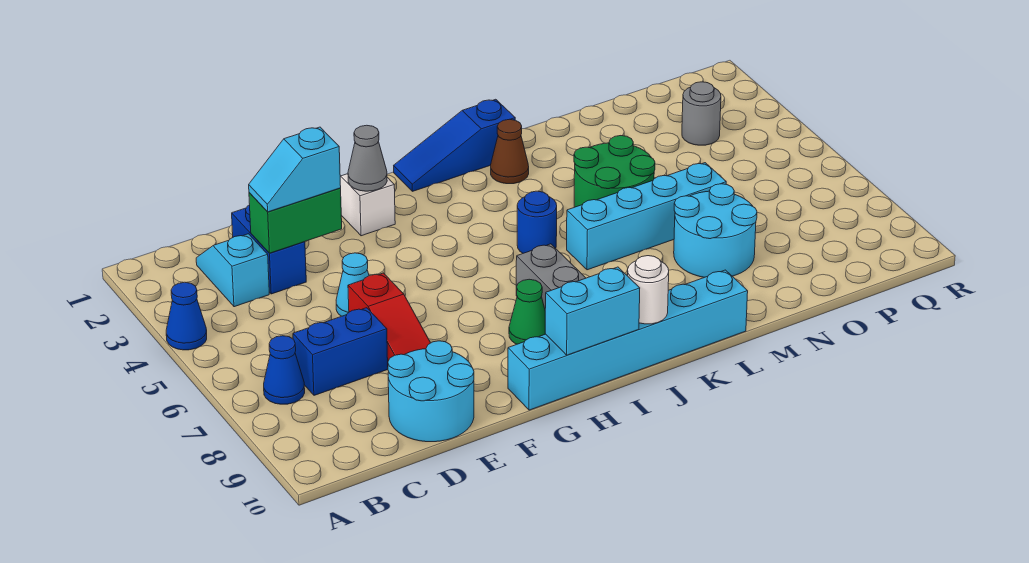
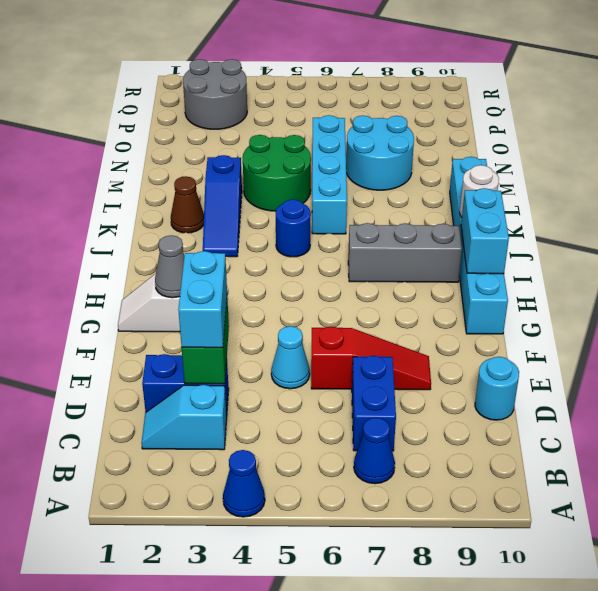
cyan slope D3:E3 level 3 top E -> cyan brick D3:E3 level 3
cyan round brick D9:E10 level 1 -> cyan round brick D10 level 1
green cone H8 level 1 -> none
blue slope I1:K1 level 1 top K -> blue slope J3:L3 level 1 top L
grey round brick P3 level 1 -> grey round brick P2:Q3 level 1

